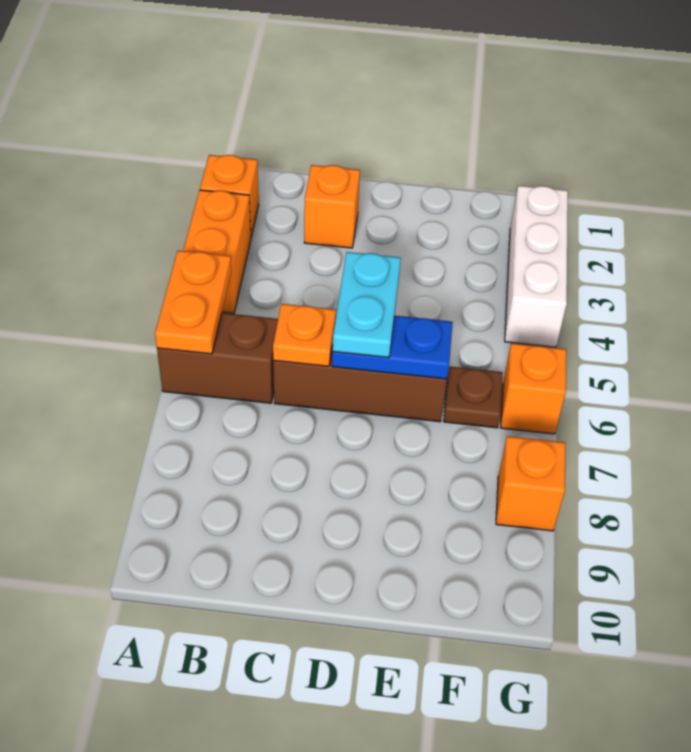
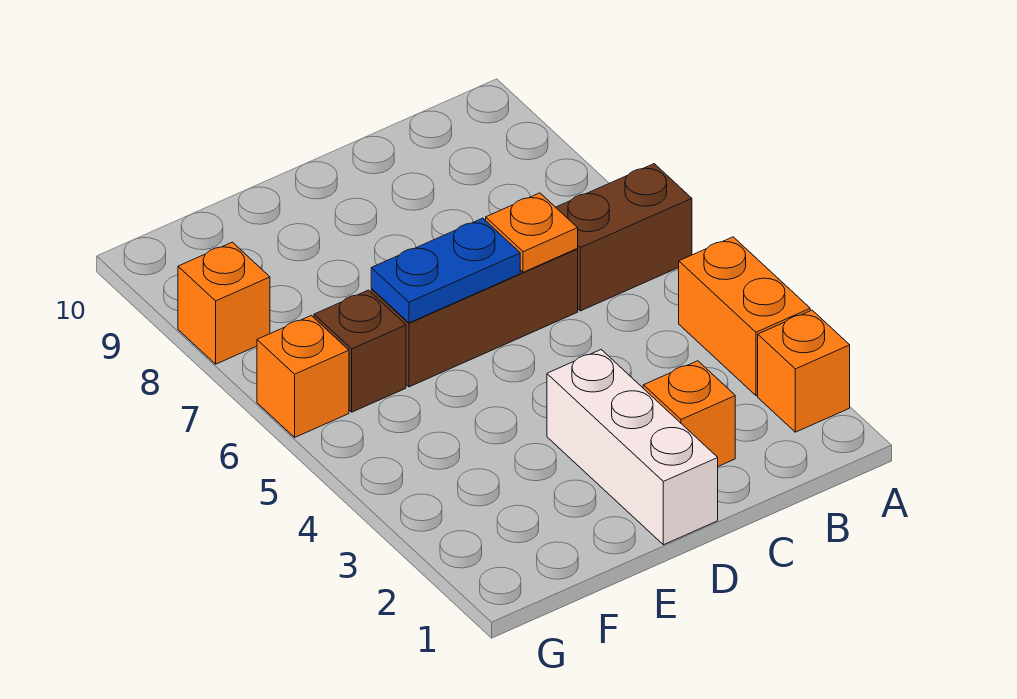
orange plate A5:A6 level 2 -> none
cyan plate D5:D6 level 3 -> none
brown plate F6 level 1 -> brown brick F6 level 1
white brick G2:G4 level 1 -> white brick D1:D3 level 1

